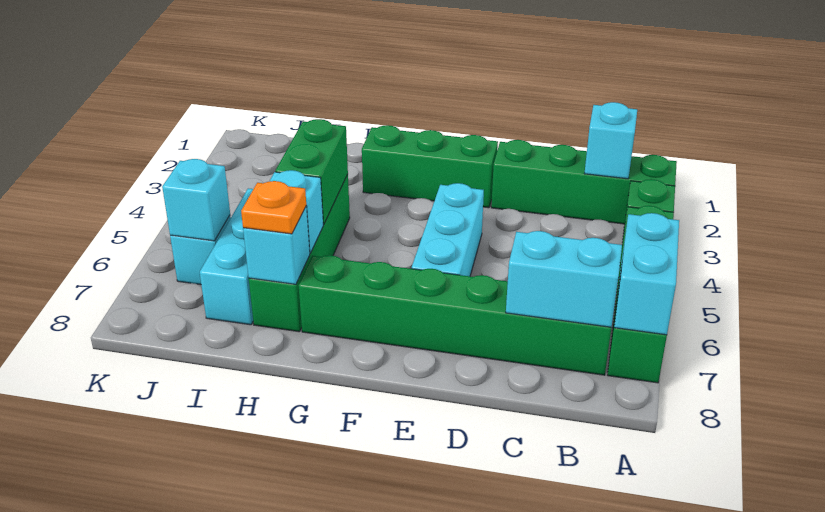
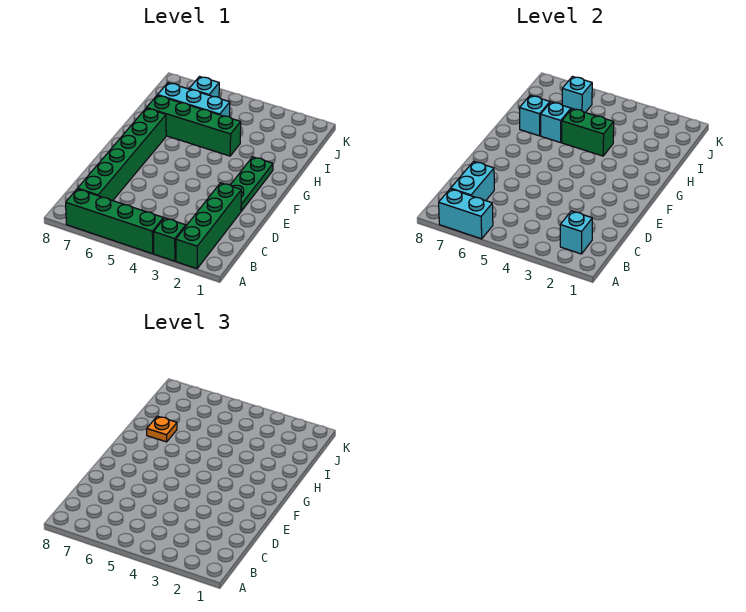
green brick E2:G2 level 1 -> green plate E2:G2 level 1
cyan brick E4:E6 level 1 -> none

